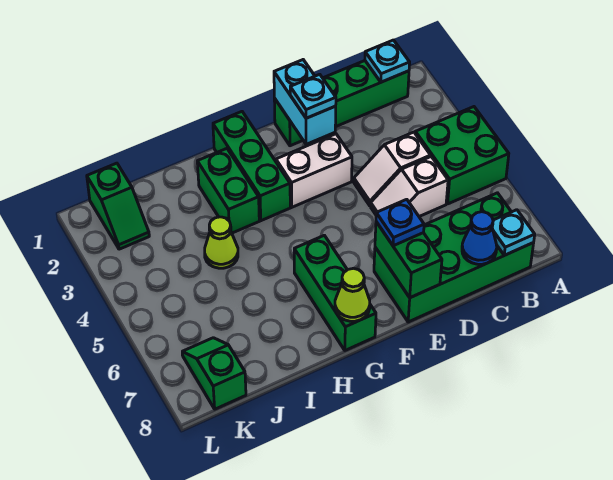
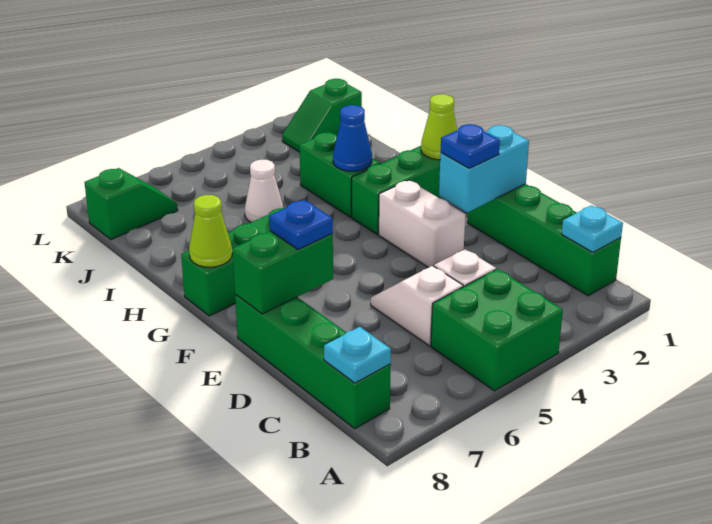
green brick B7:E8 level 1 -> green brick B8:E8 level 1
blue cone C8 level 2 -> blue cone H3 level 2
cyan plate E2 level 3 -> blue plate E2 level 3
green brick H2:H3 level 1 -> green brick H3:I3 level 1
lime cone I4 level 1 -> lime cone G1 level 2
none -> white cone I5 level 1

